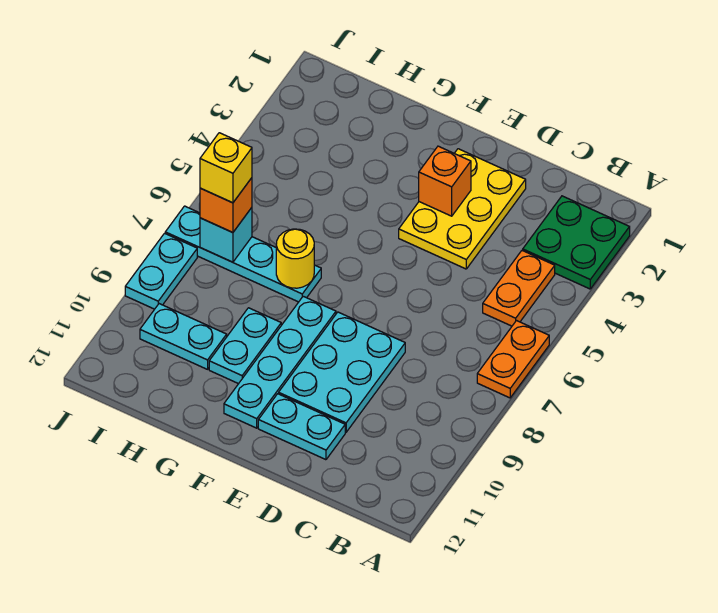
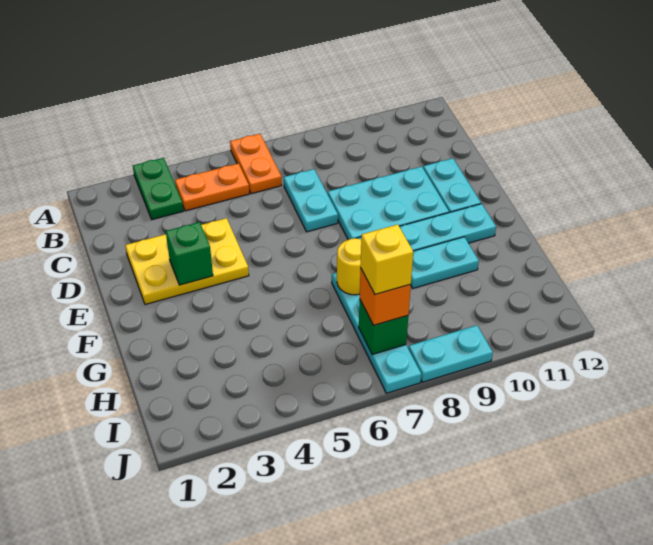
green plate A2:B3 level 1 -> green plate A3:B3 level 1
orange plate A6:A7 level 1 -> orange plate A6:B6 level 1
orange brick E3 level 2 -> green brick E3 level 2
cyan plate H10:I10 level 1 -> cyan plate C7:D7 level 1
cyan brick I7 level 2 -> green brick I7 level 2

